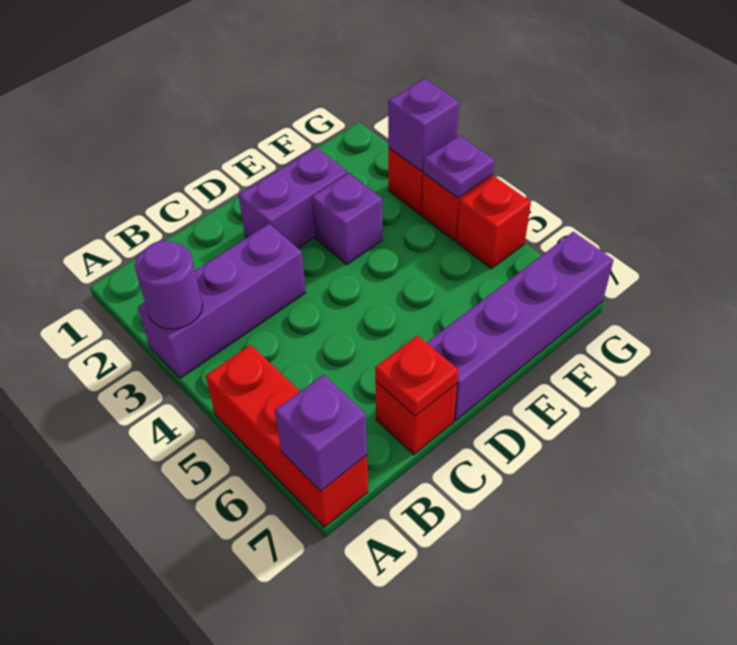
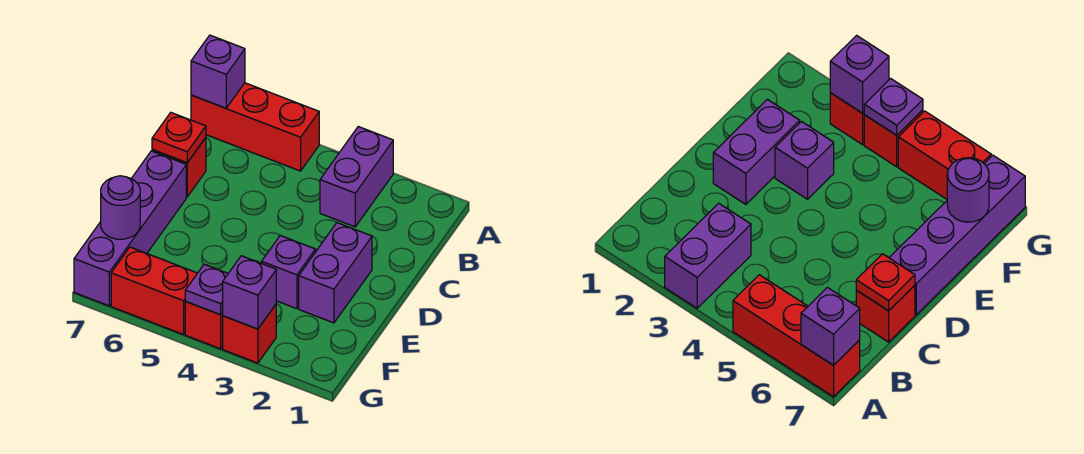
purple brick A3:C3 level 1 -> purple brick A3:B3 level 1
purple round brick A3 level 2 -> purple round brick F7 level 2
red brick G5 level 1 -> red brick G5:G6 level 1

